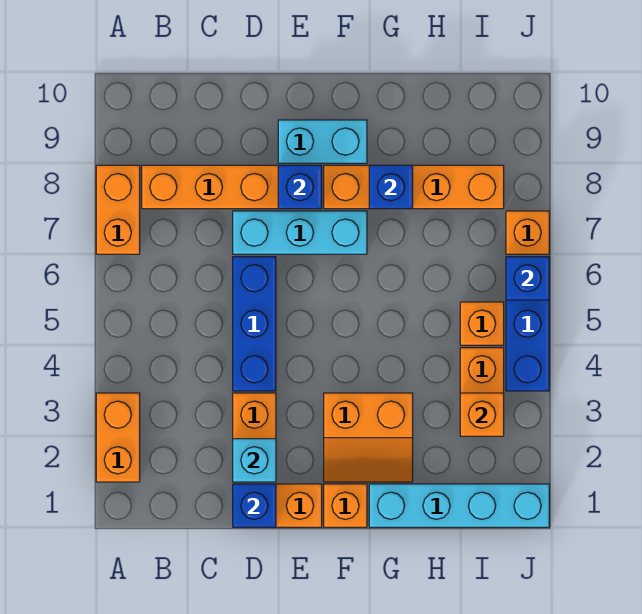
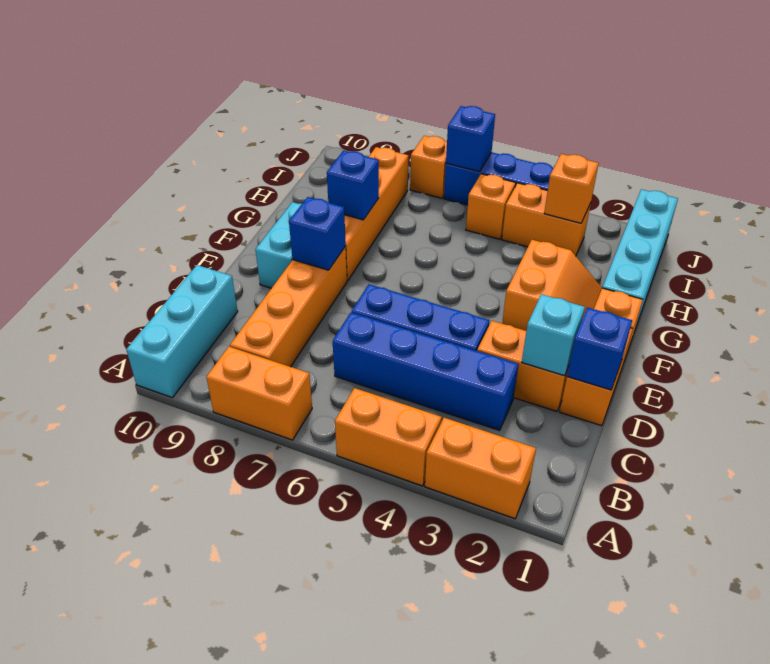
none -> orange brick A4:A5 level 1
none -> blue brick C3:C6 level 1
cyan brick D7:F7 level 1 -> cyan brick A10:C10 level 1

